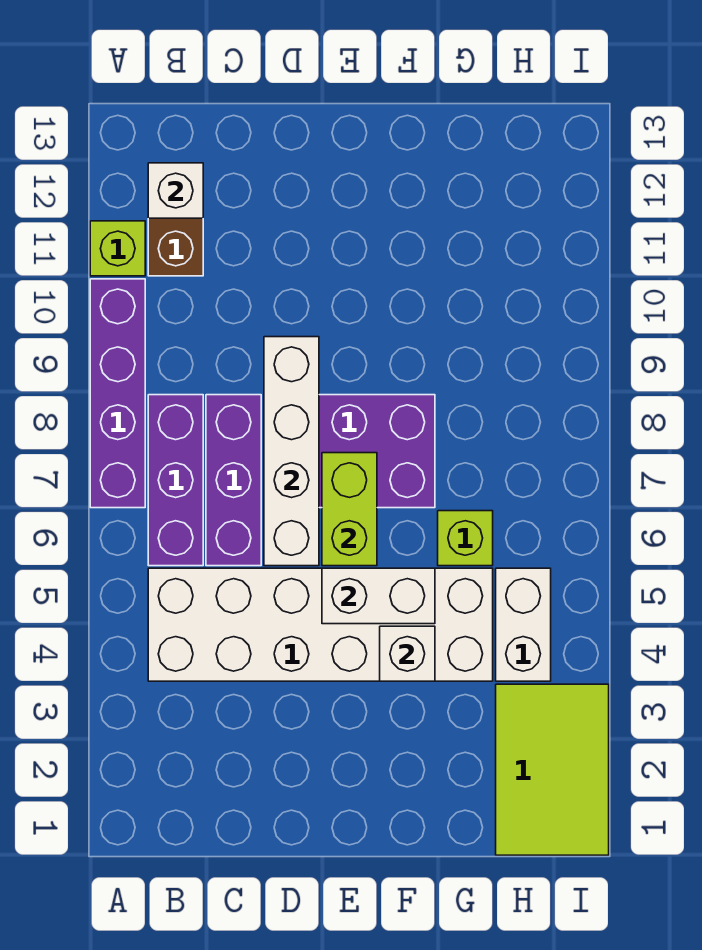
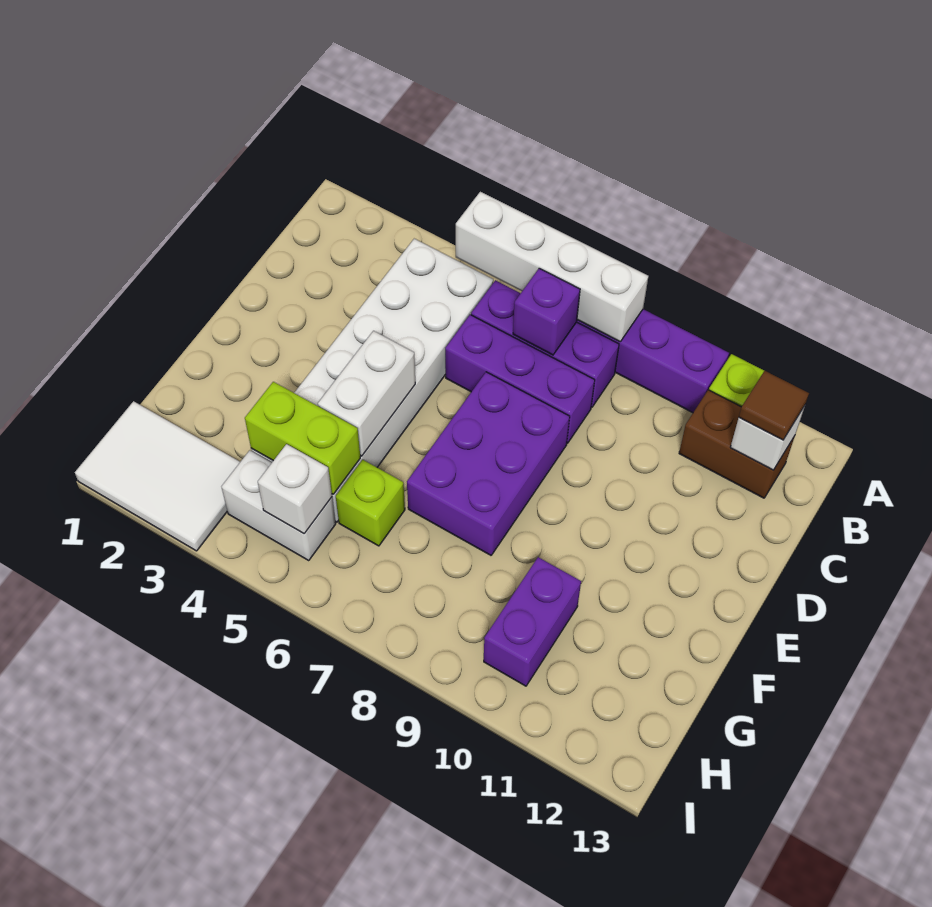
none -> purple brick B7 level 2
none -> brown tile B12 level 3
white brick D6:D9 level 2 -> white brick A5:A8 level 2
lime brick E6:E7 level 2 -> lime brick G4:G5 level 2
white brick F4 level 2 -> white brick H5 level 2
none -> purple brick G10:H10 level 1
lime tile H1:I3 level 1 -> white tile H1:I3 level 1

